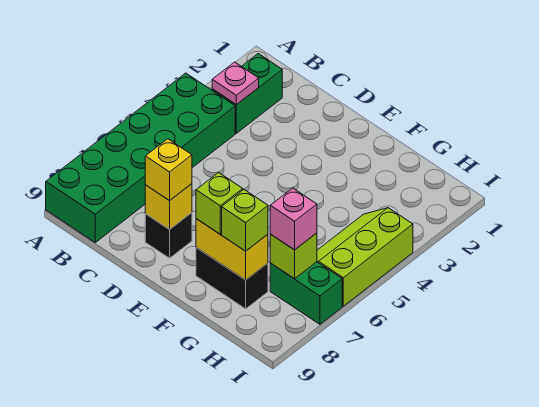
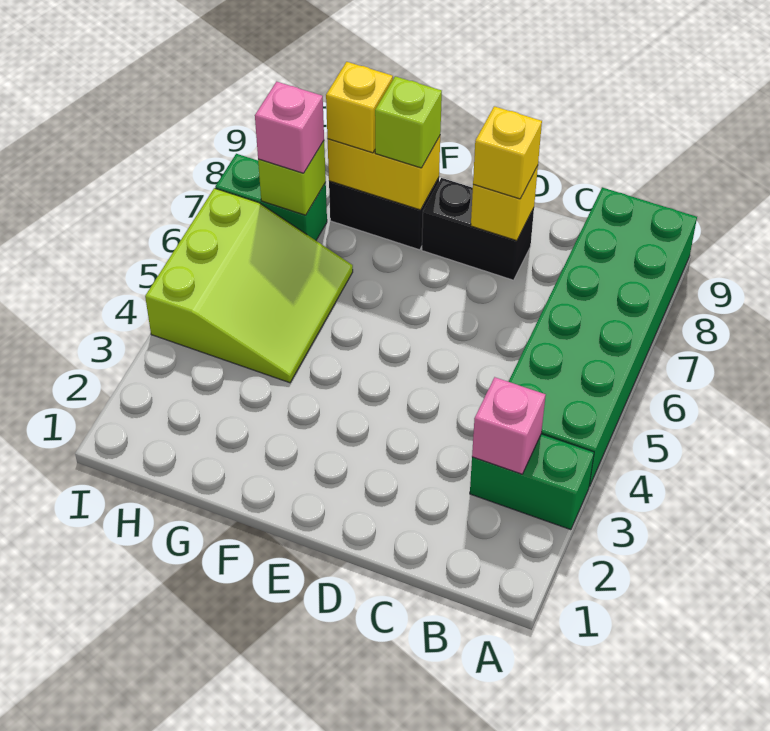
green brick B2:B3 level 1 -> green brick A3:B3 level 1
pink plate B3 level 2 -> pink brick B3 level 2
black brick D8 level 1 -> black brick D8:E8 level 1
lime brick G8 level 3 -> yellow brick G8 level 3
lime slope H4:I6 level 1 top I -> lime slope G4:I6 level 1 top I

